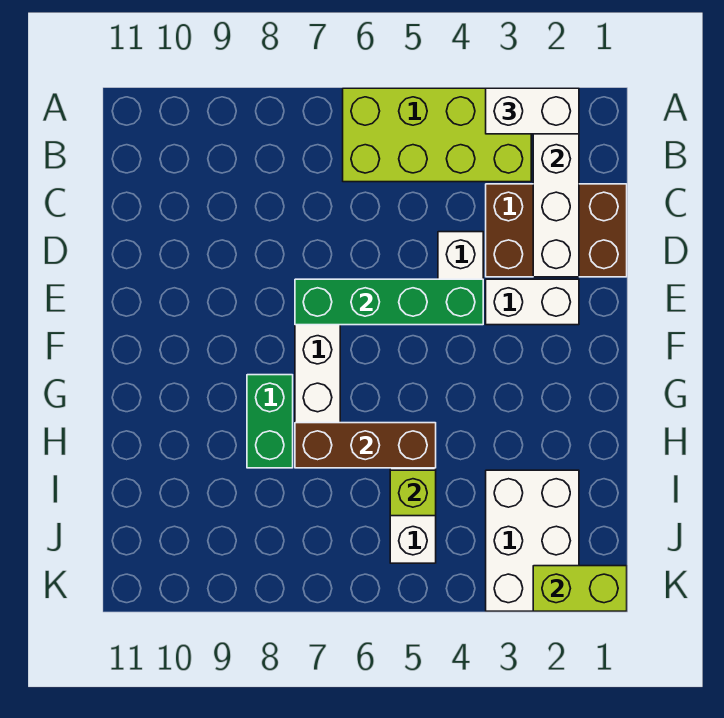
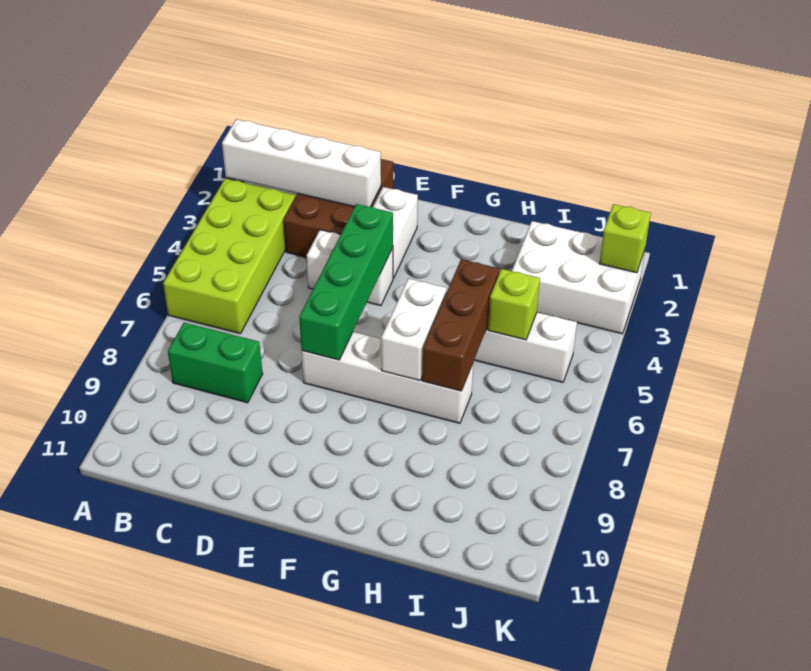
white brick A2:A3 level 3 -> white brick G6:G7 level 2
green brick G8:H8 level 1 -> green brick B8:C8 level 1
lime brick K1:K2 level 2 -> lime brick K2 level 2

